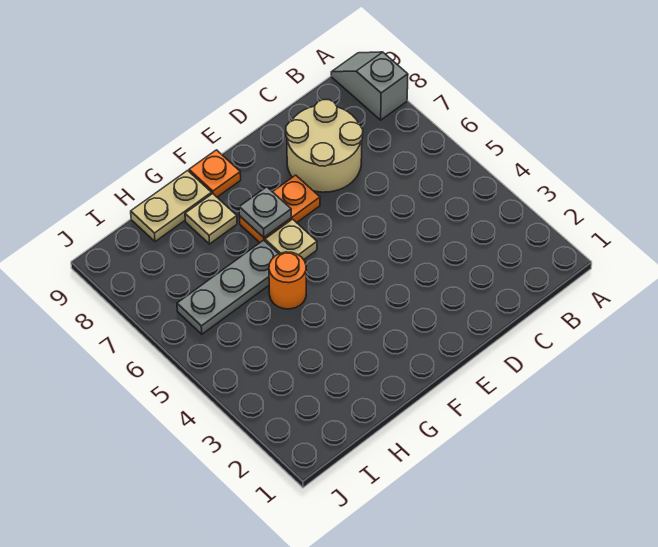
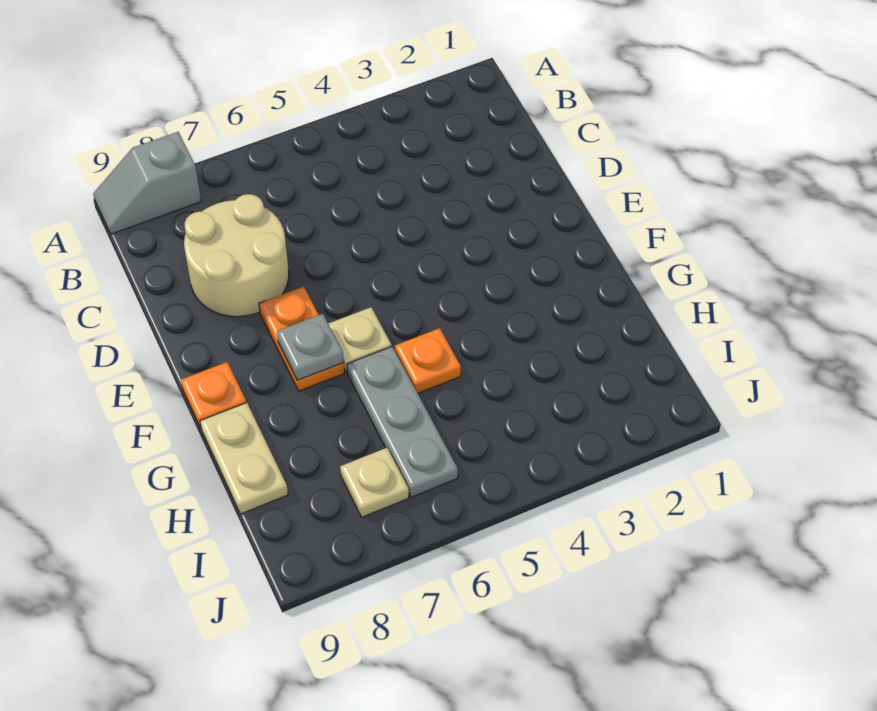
orange round brick G5 level 1 -> orange plate G5 level 1
tan plate G8 level 1 -> tan plate I7 level 1

